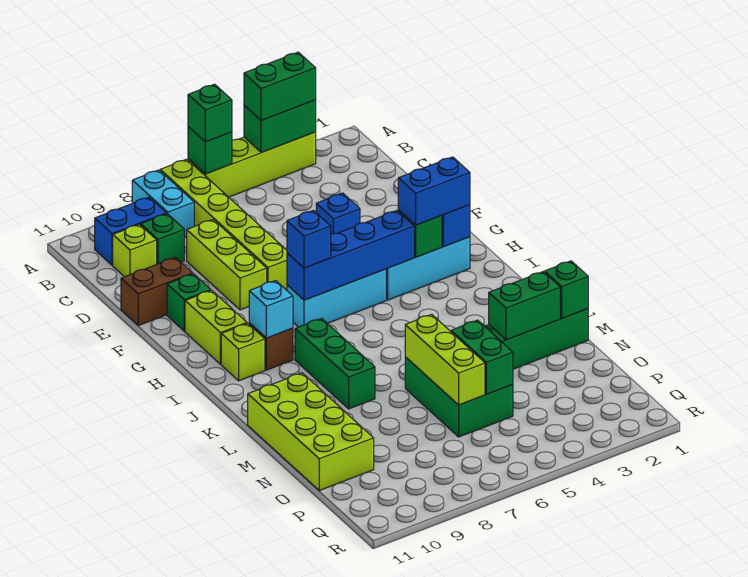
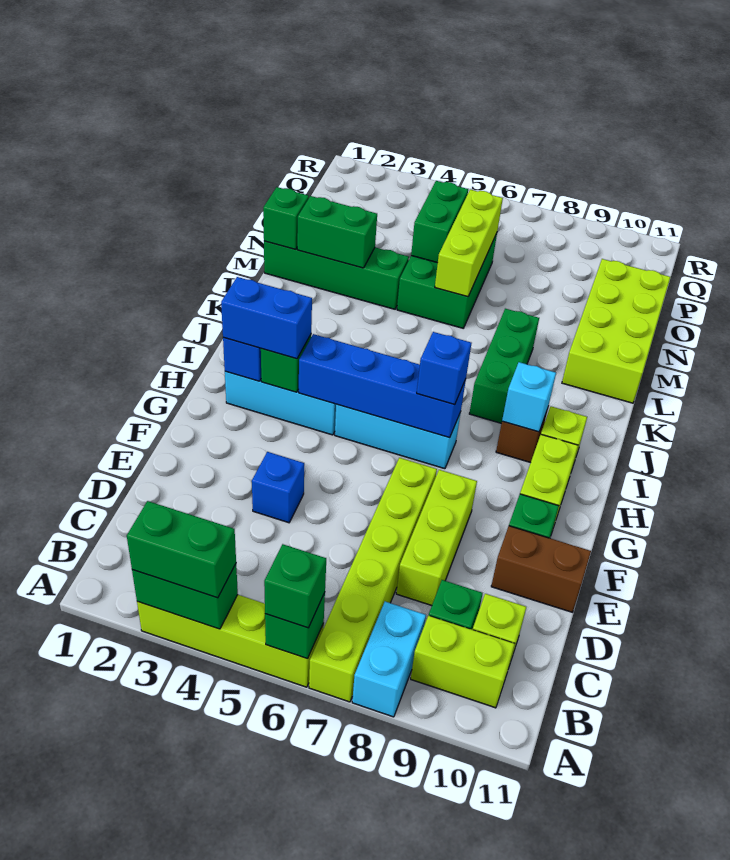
blue brick B9:B10 level 1 -> lime brick B9:B10 level 1

